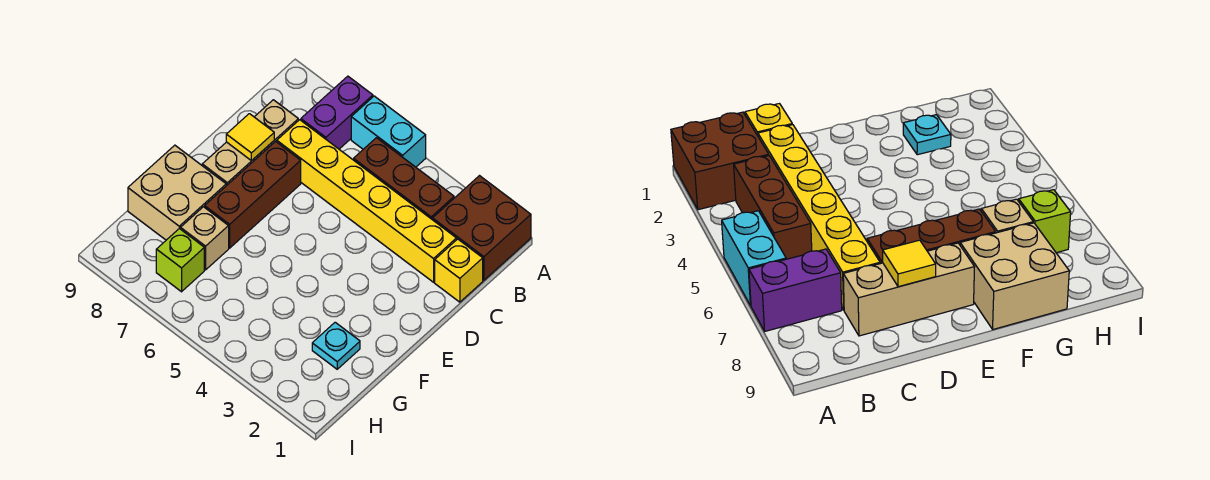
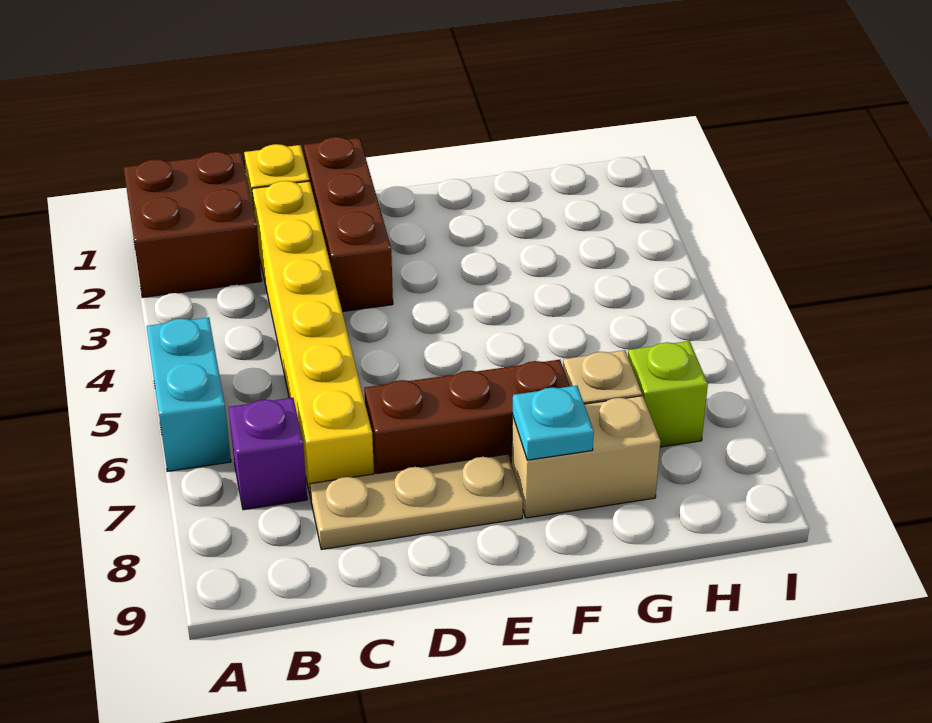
purple brick A7:B7 level 1 -> purple brick B7 level 1
brown brick B3:B5 level 1 -> brown brick D1:D3 level 1
tan brick C8:E8 level 1 -> tan plate C8:E8 level 1
yellow tile D8 level 2 -> none
tan brick F8:G9 level 1 -> tan brick F8:G8 level 1
cyan plate G2 level 1 -> cyan plate F8 level 2

